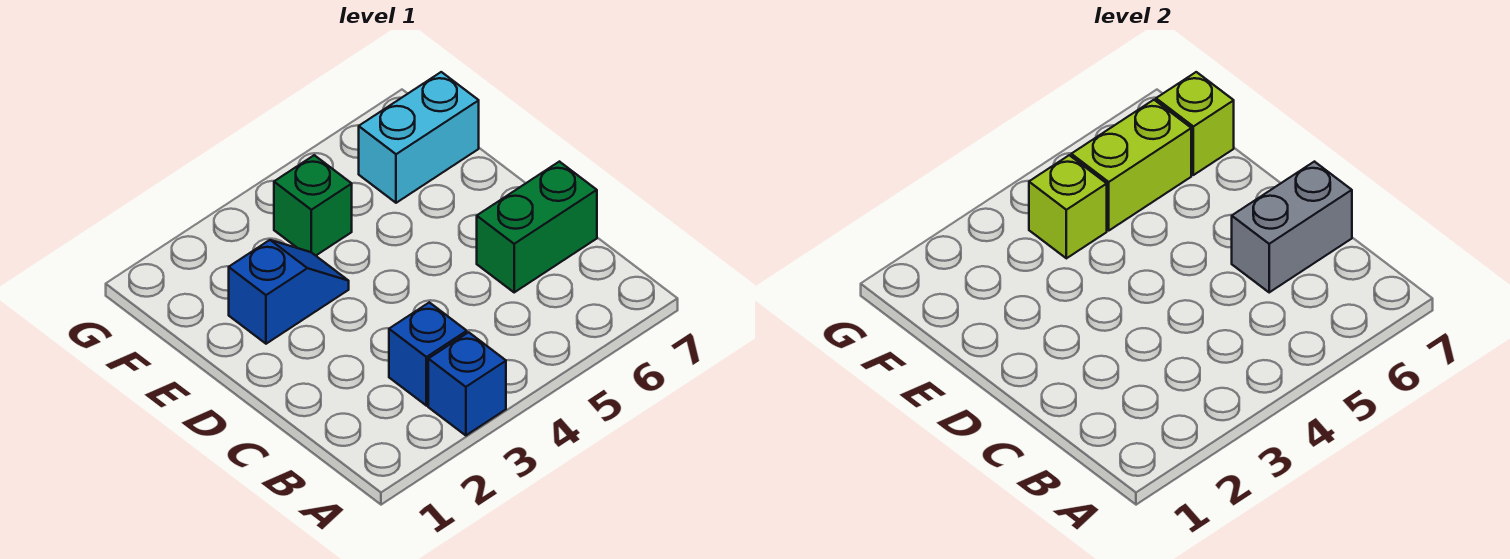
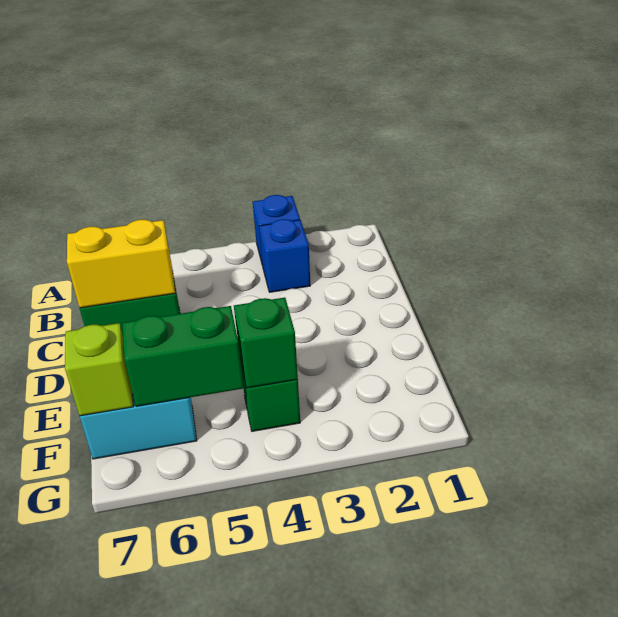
grey brick C6:C7 level 2 -> yellow brick C6:C7 level 2
blue slope E2:E3 level 1 top 2 -> none
lime brick F4 level 2 -> green brick F4 level 2
lime brick F5:F6 level 2 -> green brick F5:F6 level 2

